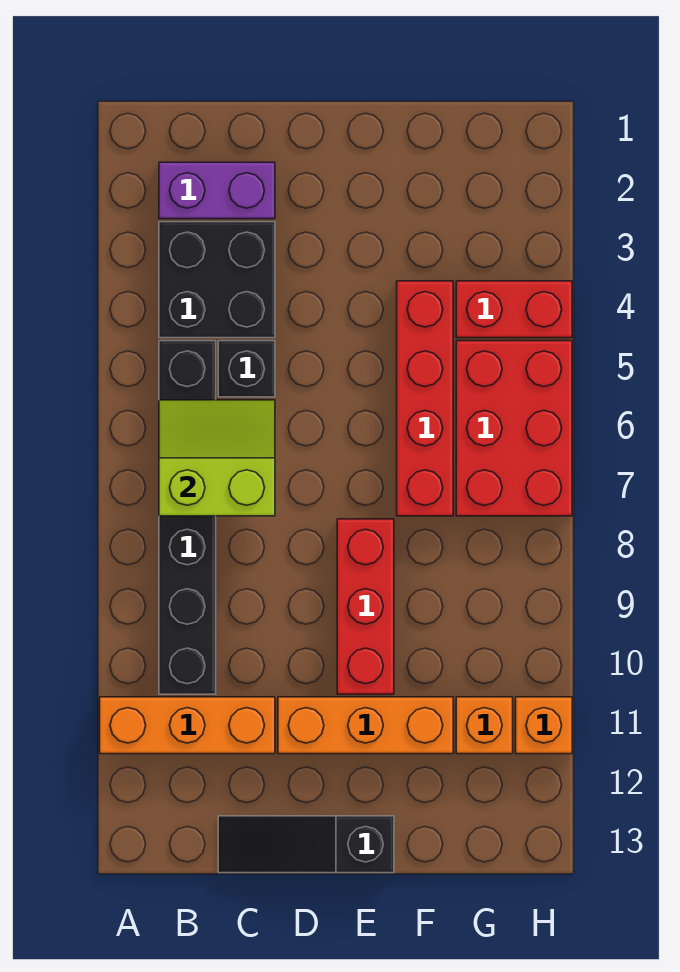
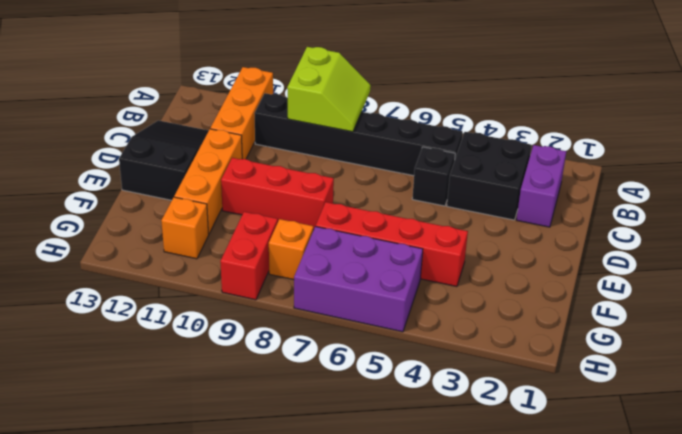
lime slope B6:C7 level 2 top 7 -> lime slope A8:B9 level 2 top 9
black slope C13:E13 level 1 top E -> black slope C12:E13 level 1 top E
red brick G4:H4 level 1 -> red brick G9:H9 level 1
red brick G5:H7 level 1 -> purple brick G5:H7 level 1
orange brick H11 level 1 -> orange brick G8 level 1

